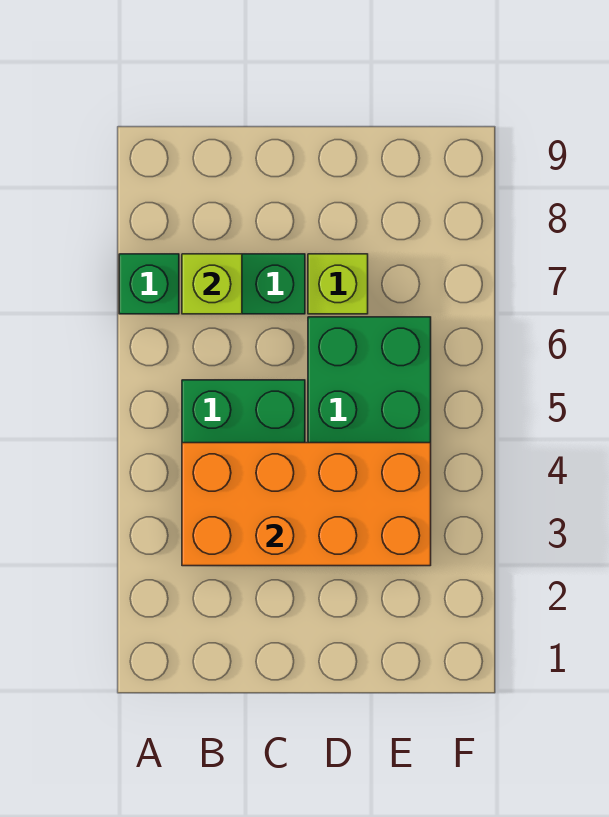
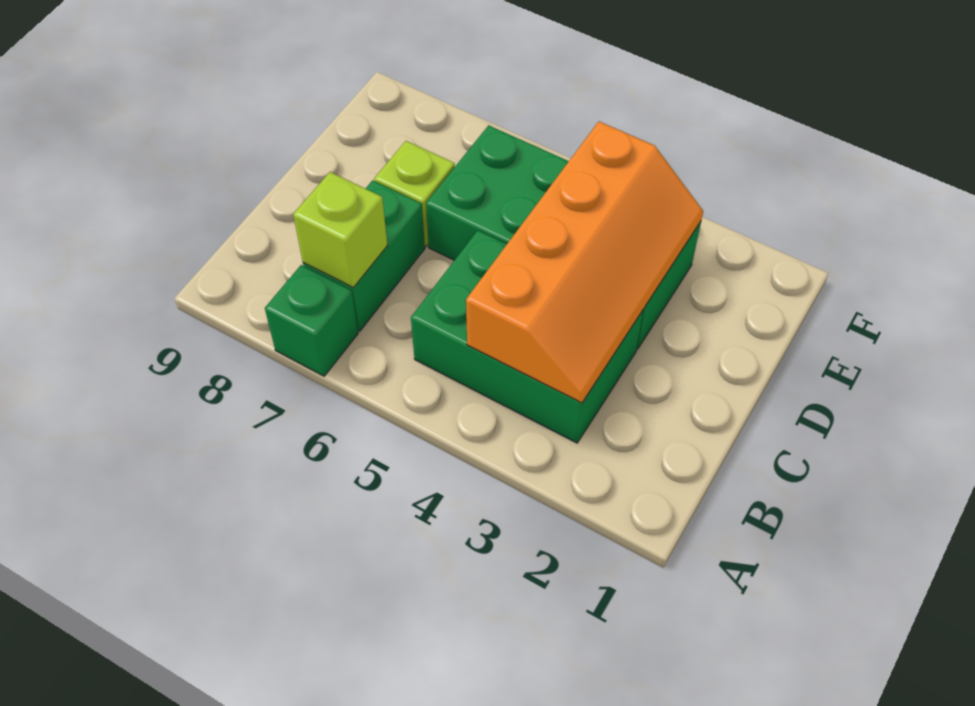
orange brick B3:E4 level 2 -> orange slope B3:E4 level 2 top 4

